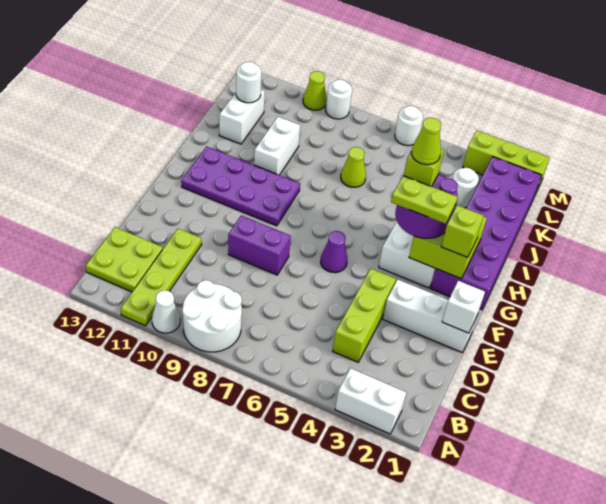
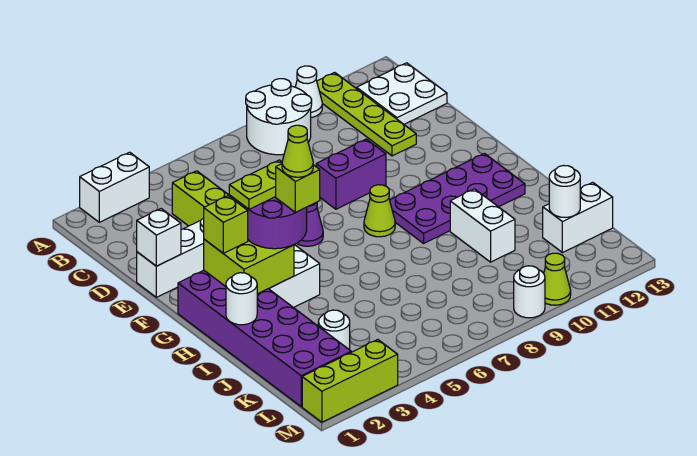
lime plate B12:C13 level 1 -> white plate B12:C13 level 1
lime cone J7 level 1 -> lime cone G8 level 1
white brick J12:K12 level 1 -> white brick K12:K13 level 1
white round brick M6 level 1 -> white round brick I1 level 2

